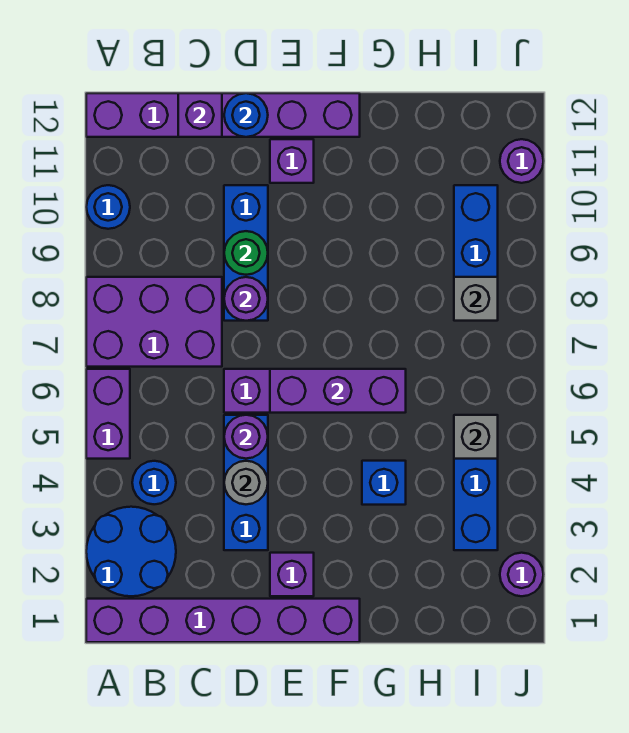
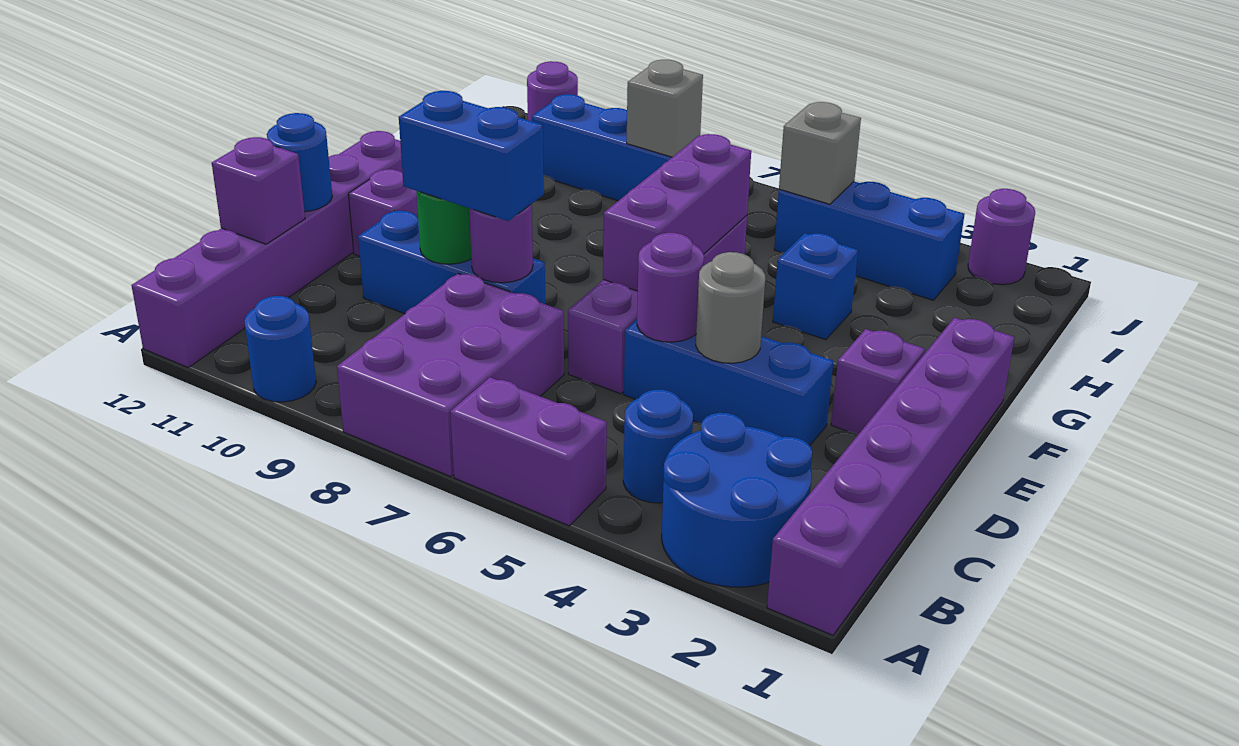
none -> blue brick D8:D9 level 3

